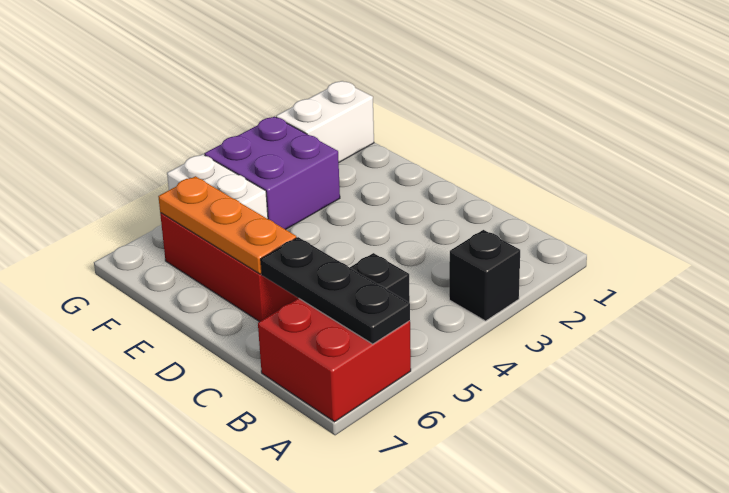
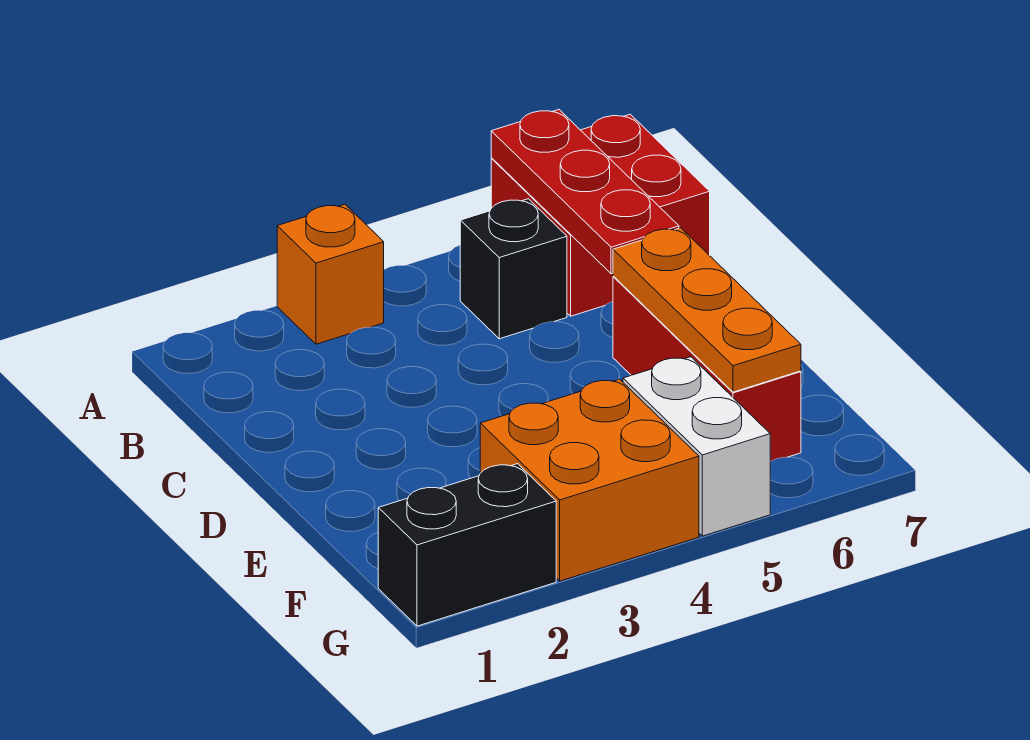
black brick A3 level 1 -> orange brick A3 level 1
black plate A6:C6 level 2 -> red plate A6:C6 level 2
purple brick F3:G4 level 1 -> orange brick F3:G4 level 1
white brick G1:G2 level 1 -> black brick G1:G2 level 1

